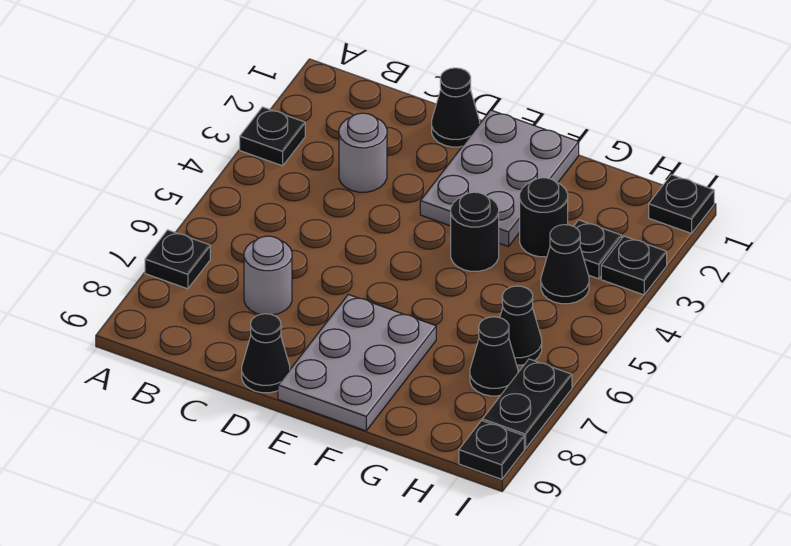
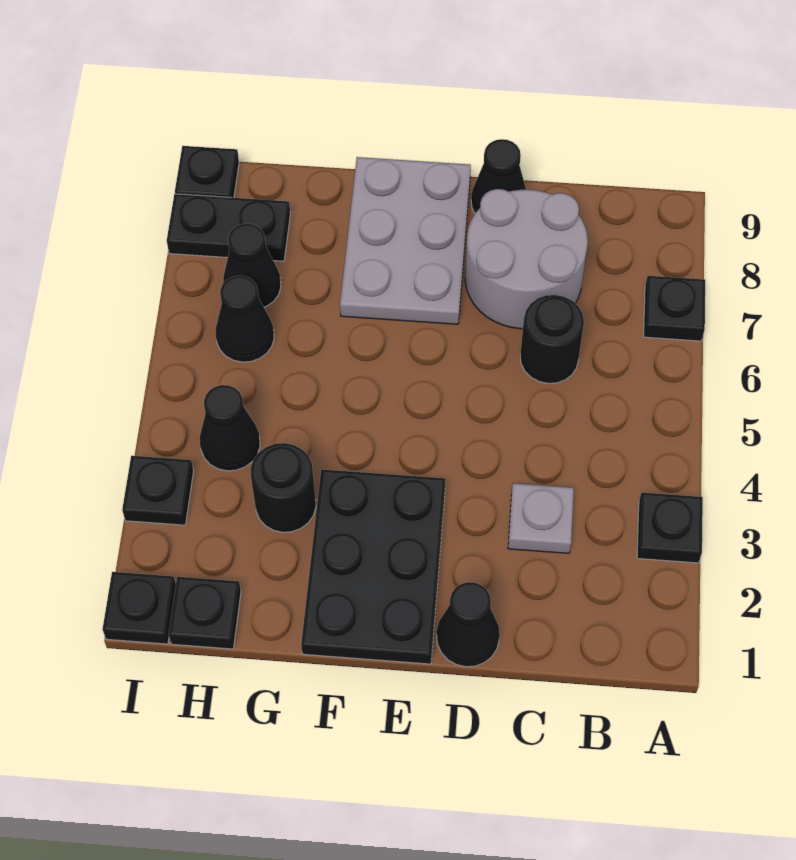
grey round brick C3 level 1 -> grey plate C3 level 1
grey round brick C7 level 1 -> grey round brick C7:D8 level 1
grey plate E1:F3 level 1 -> black plate E1:F3 level 1
black round brick F4 level 1 -> black round brick C6 level 1
black plate H3 level 1 -> black plate H1 level 1
black plate I7:I8 level 1 -> black plate H8:I8 level 1

